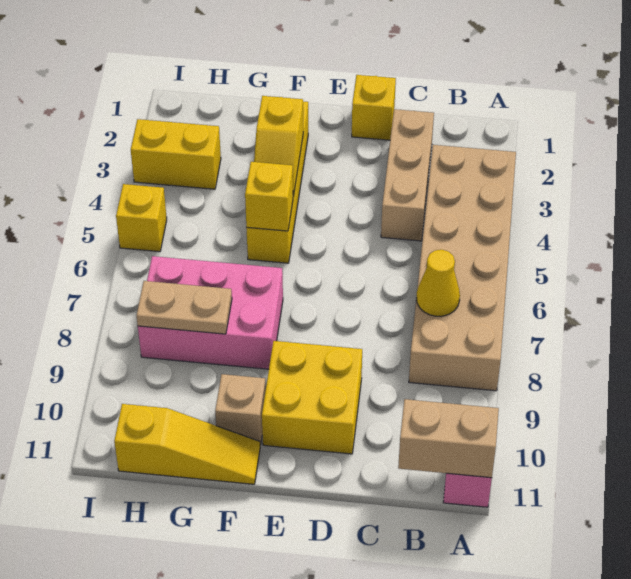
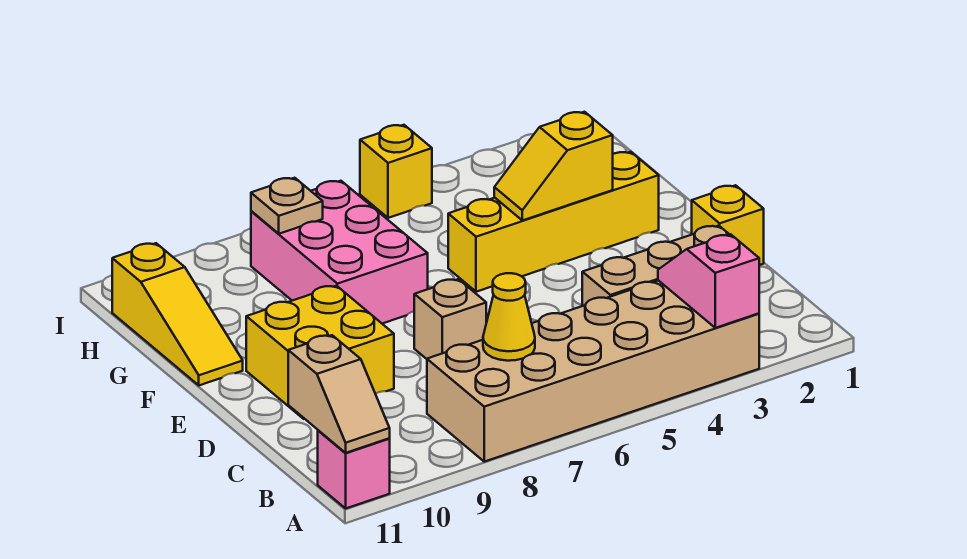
none -> pink slope A3:B3 level 2 top A
tan brick A11:B11 level 2 -> tan slope A11:B11 level 2 top B
yellow brick F5 level 2 -> none
tan brick F10 level 1 -> tan brick D7 level 1
tan plate G8:H8 level 2 -> tan plate H8 level 2
yellow brick H3:I3 level 1 -> none

